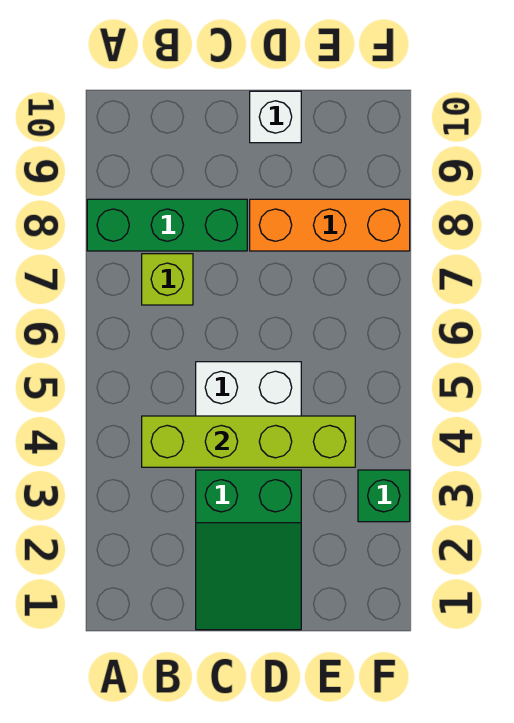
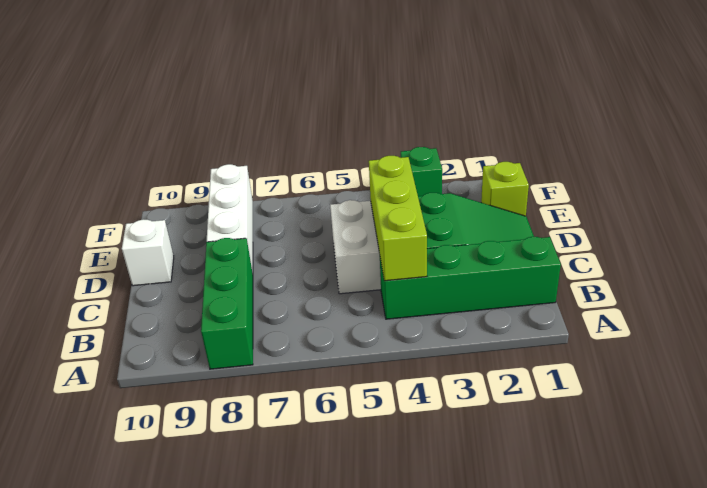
none -> green brick B1:B4 level 1
lime brick B4:E4 level 2 -> lime brick B4:D4 level 2
lime brick B7 level 1 -> lime brick E1 level 1
orange brick D8:F8 level 1 -> white brick D8:F8 level 1

